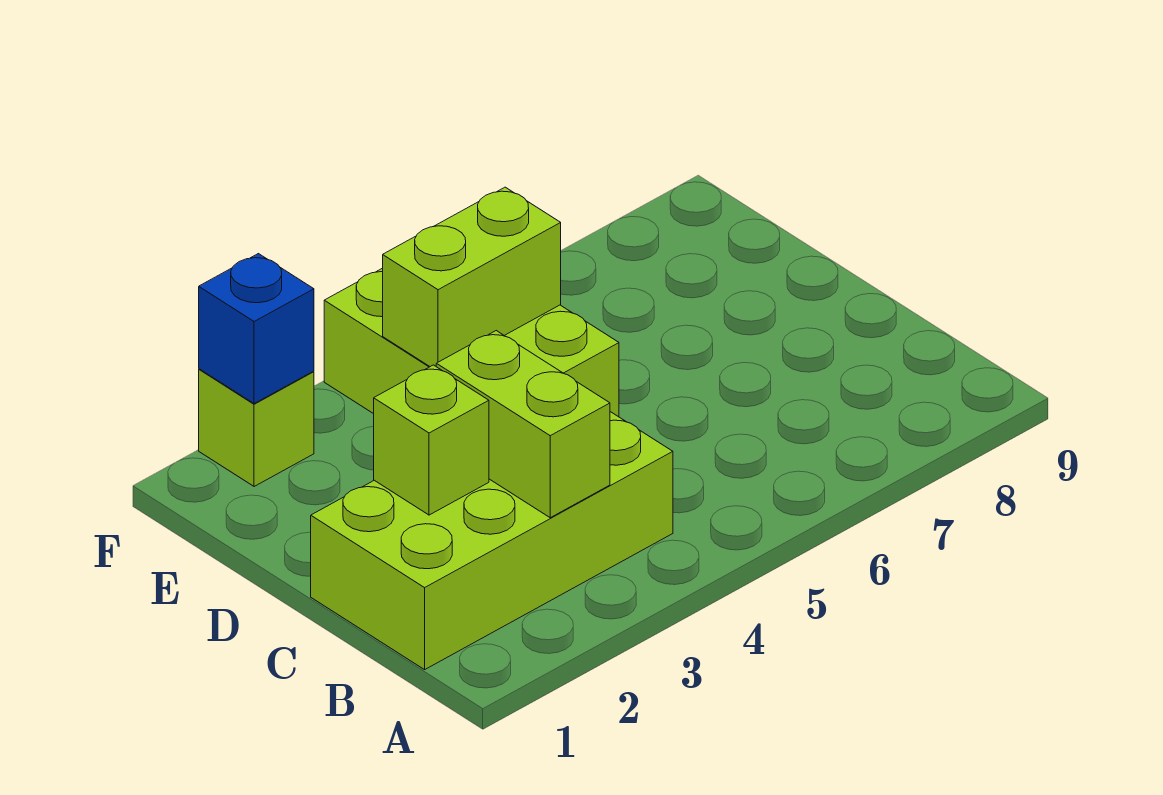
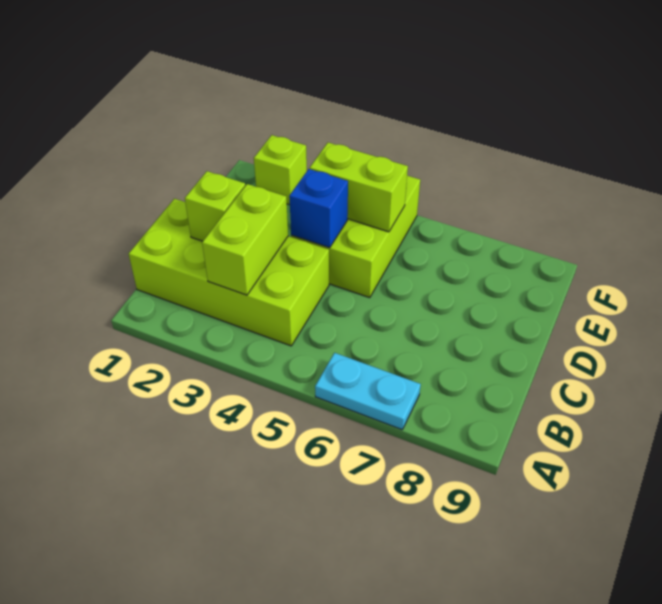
none -> cyan plate A6:A7 level 1
blue brick F2 level 2 -> blue brick D4 level 2

